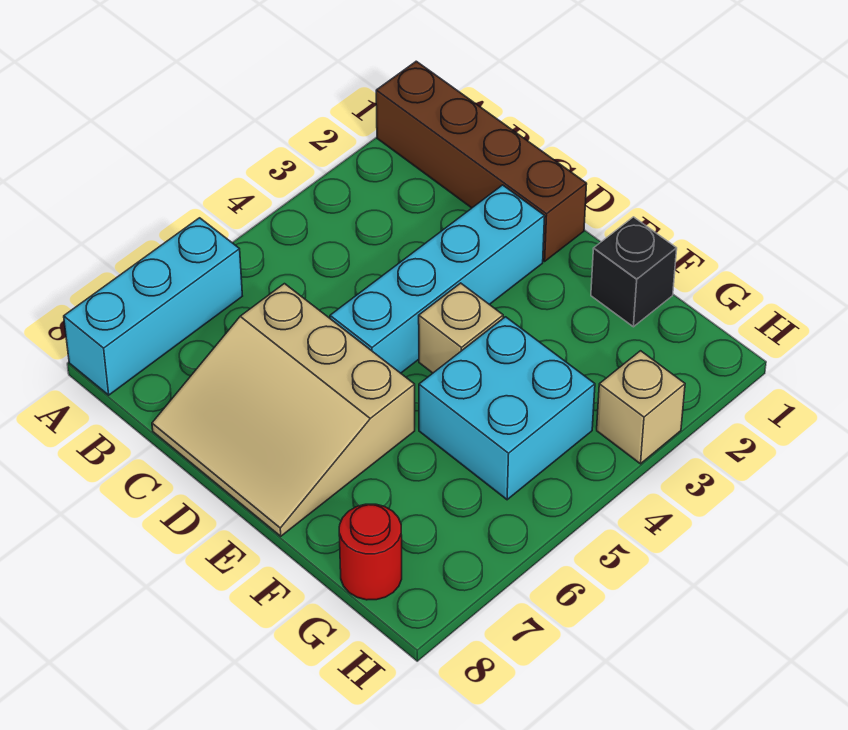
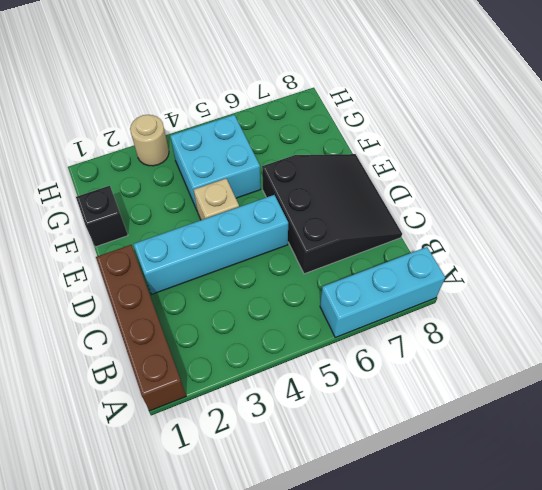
tan slope C6:E8 level 1 top 6 -> black slope C6:E8 level 1 top 6
red round brick G8 level 1 -> none
tan brick H3 level 1 -> tan round brick H3 level 1

